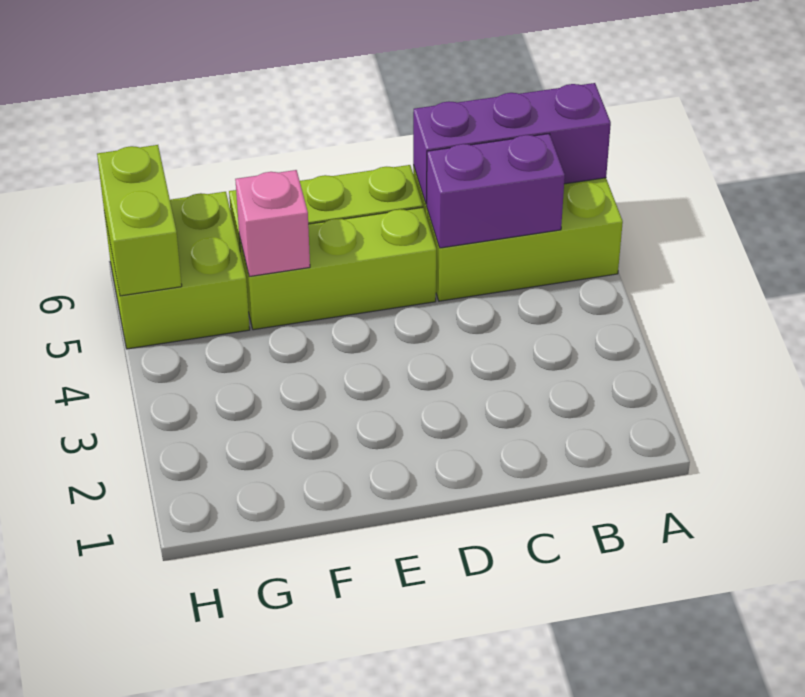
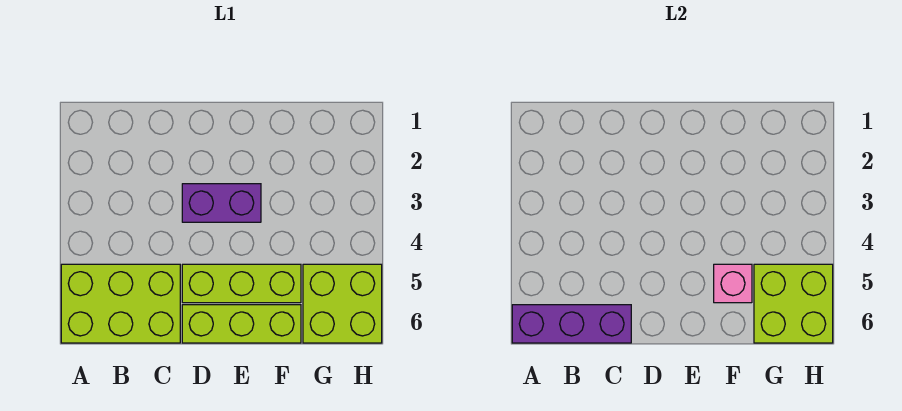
purple brick B5:C5 level 2 -> purple brick D3:E3 level 1
lime brick H5:H6 level 2 -> lime brick G5:H6 level 2

